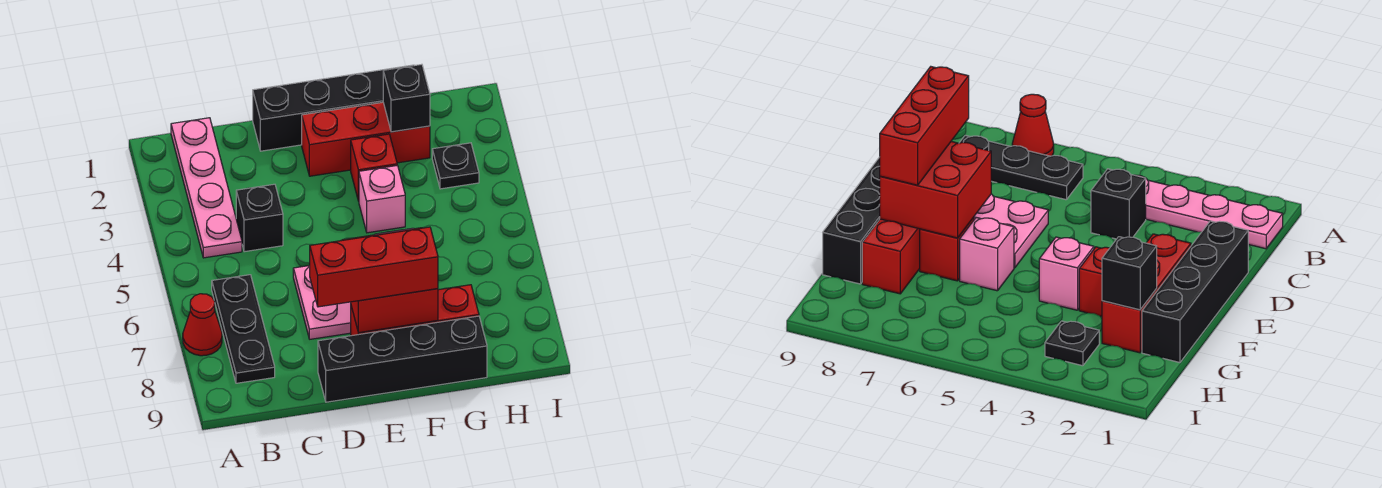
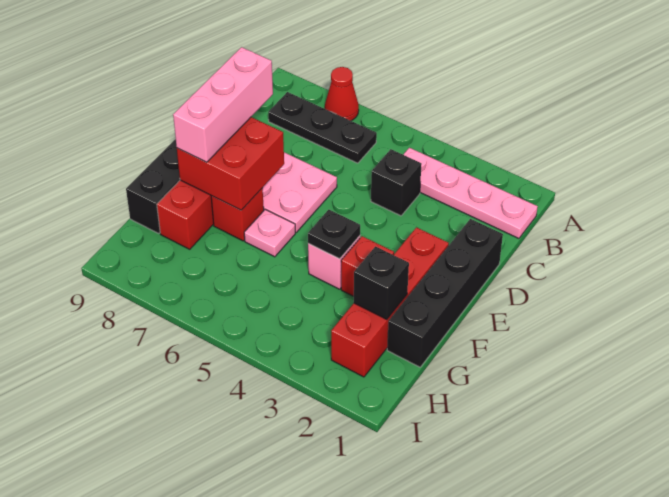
red brick D8:F8 level 3 -> pink brick D8:F8 level 3
red brick E2:G2 level 1 -> red brick E2:H2 level 1
pink brick F6 level 1 -> pink plate F6 level 1
black plate H3 level 1 -> black plate F4 level 2

